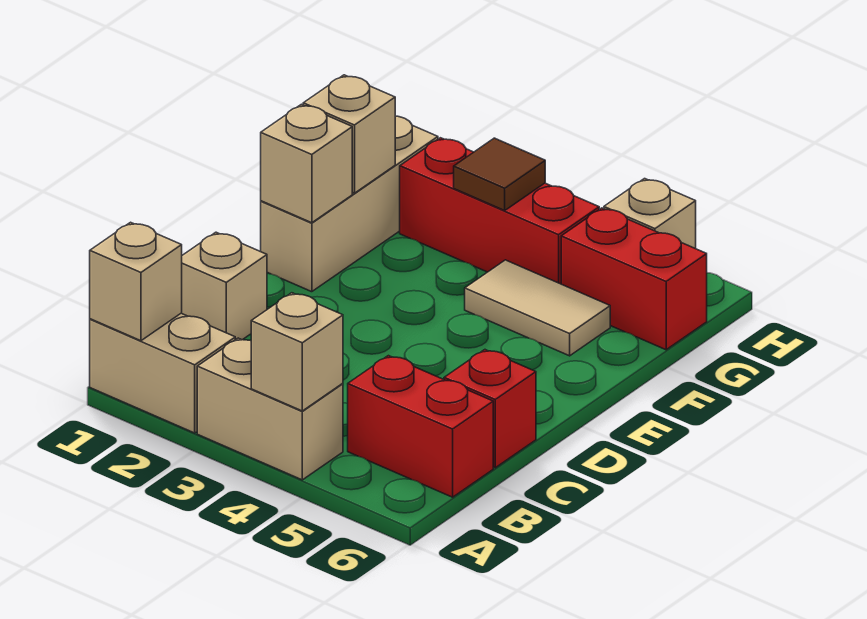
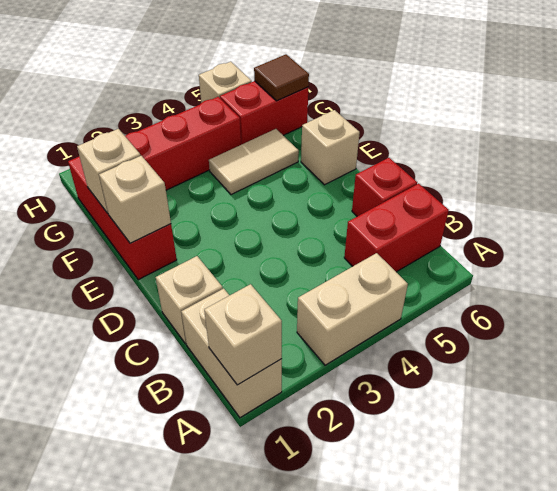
tan brick A1:A2 level 1 -> tan brick A1:B1 level 1
tan brick A4 level 2 -> tan brick E6 level 1
tan brick E1:G1 level 1 -> red brick E1:G1 level 1
brown tile G3 level 2 -> brown tile G6 level 2

